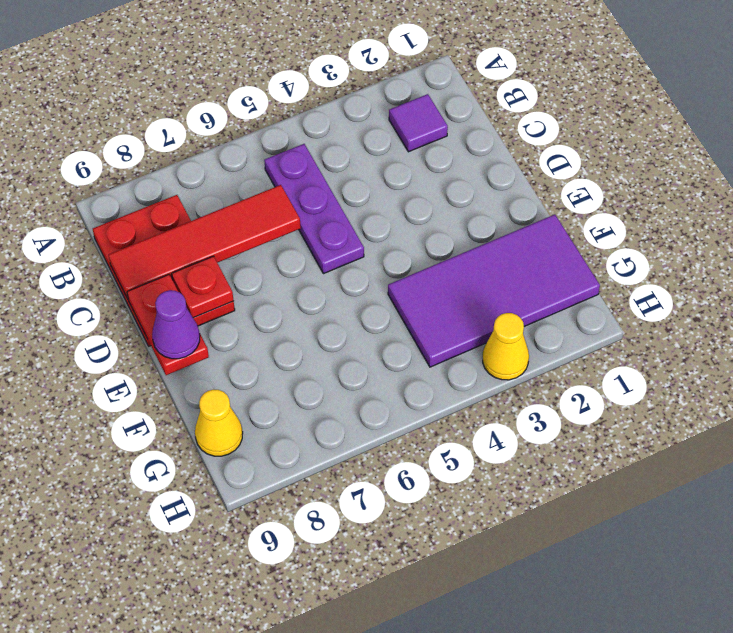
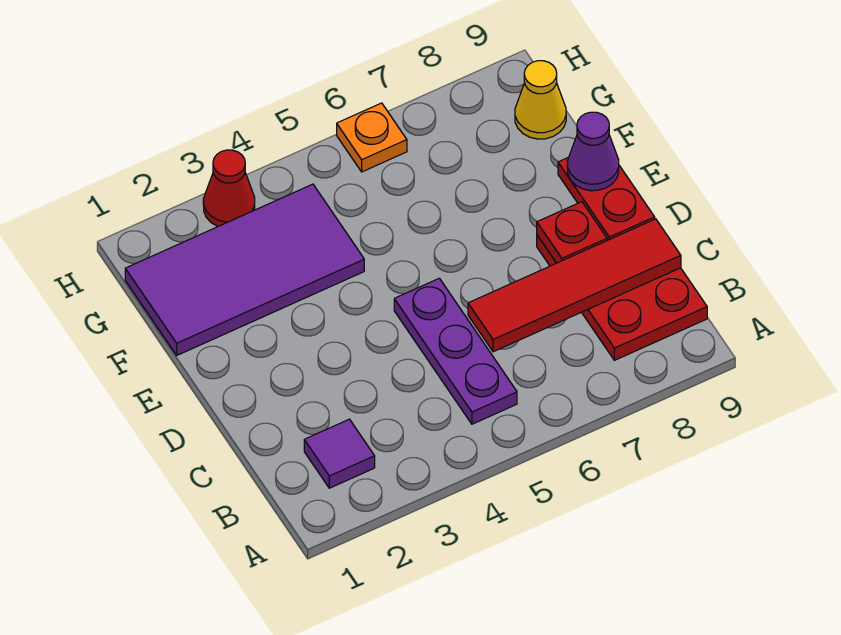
yellow cone H3 level 1 -> red cone H3 level 1
none -> orange plate H6 level 1

